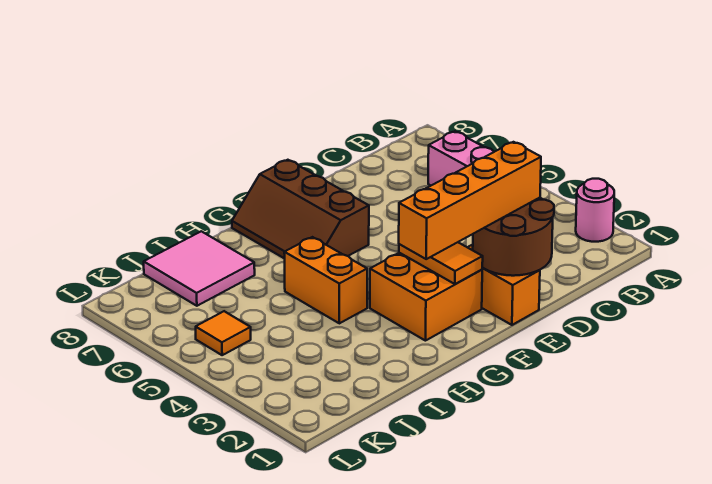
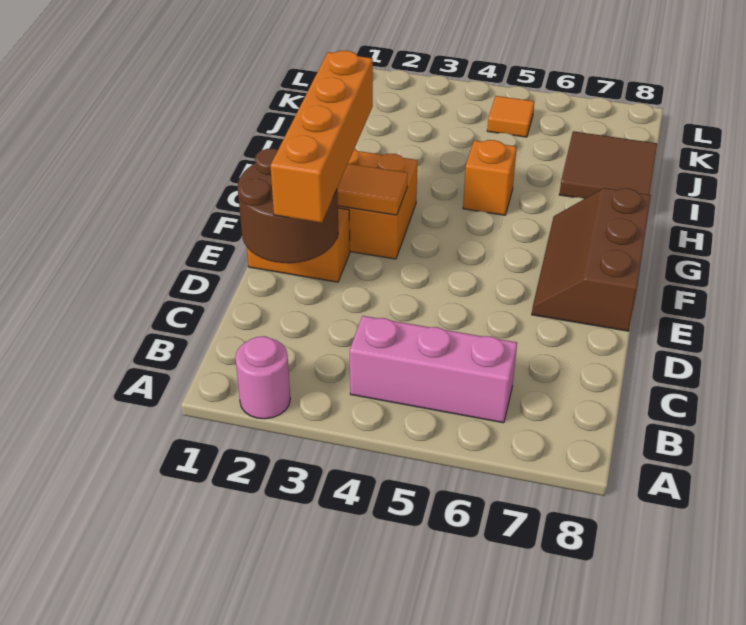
brown slope F6:G8 level 1 top F -> brown slope E7:G8 level 1 top 8
orange brick H4:H5 level 1 -> orange brick H5 level 1
pink tile I7:J8 level 1 -> brown tile I7:J8 level 1

